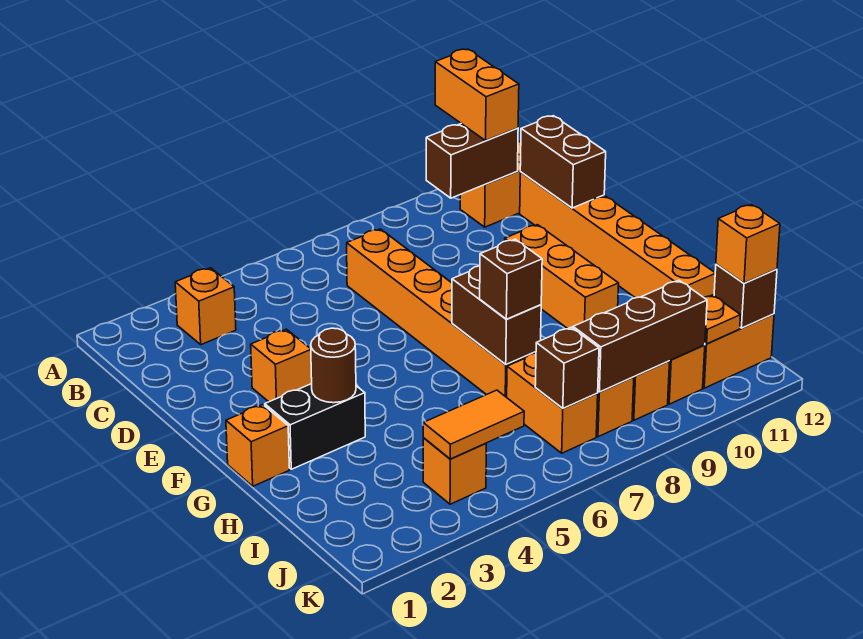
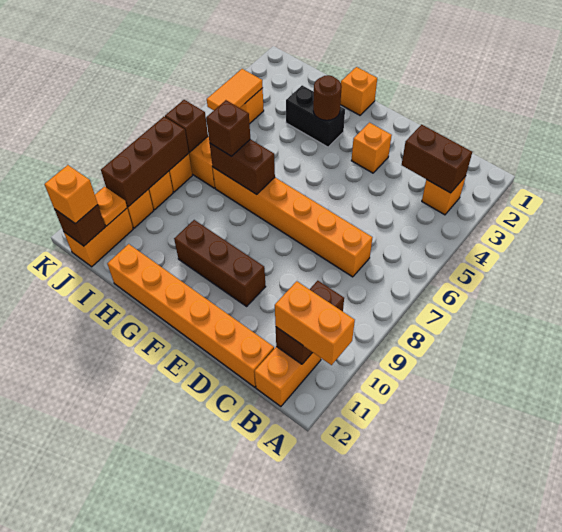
brown brick C12:D12 level 2 -> brown brick B3:C3 level 2
orange brick E10:G10 level 1 -> brown brick E10:G10 level 1
black brick G2:G3 level 1 -> black brick G3:H3 level 1

